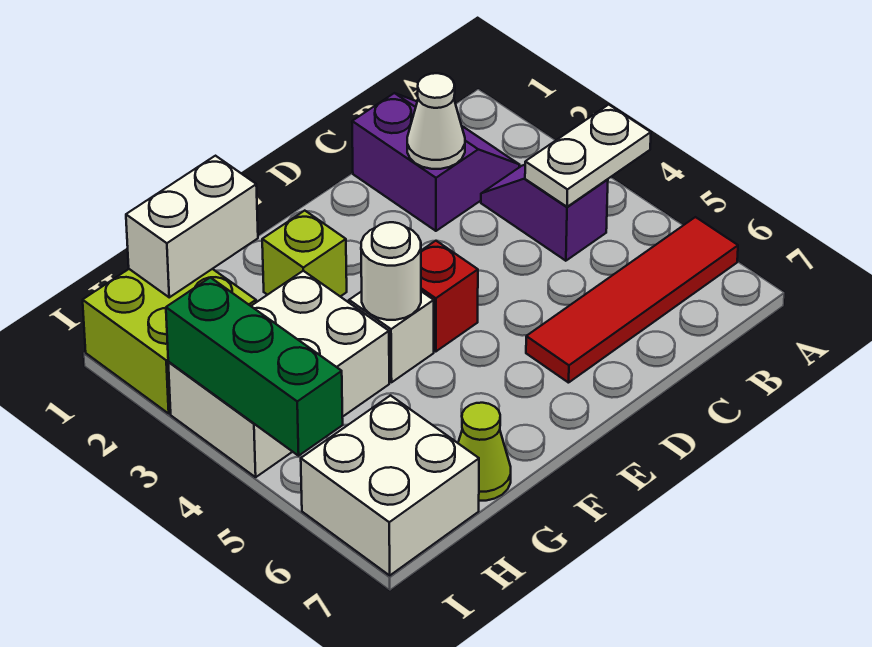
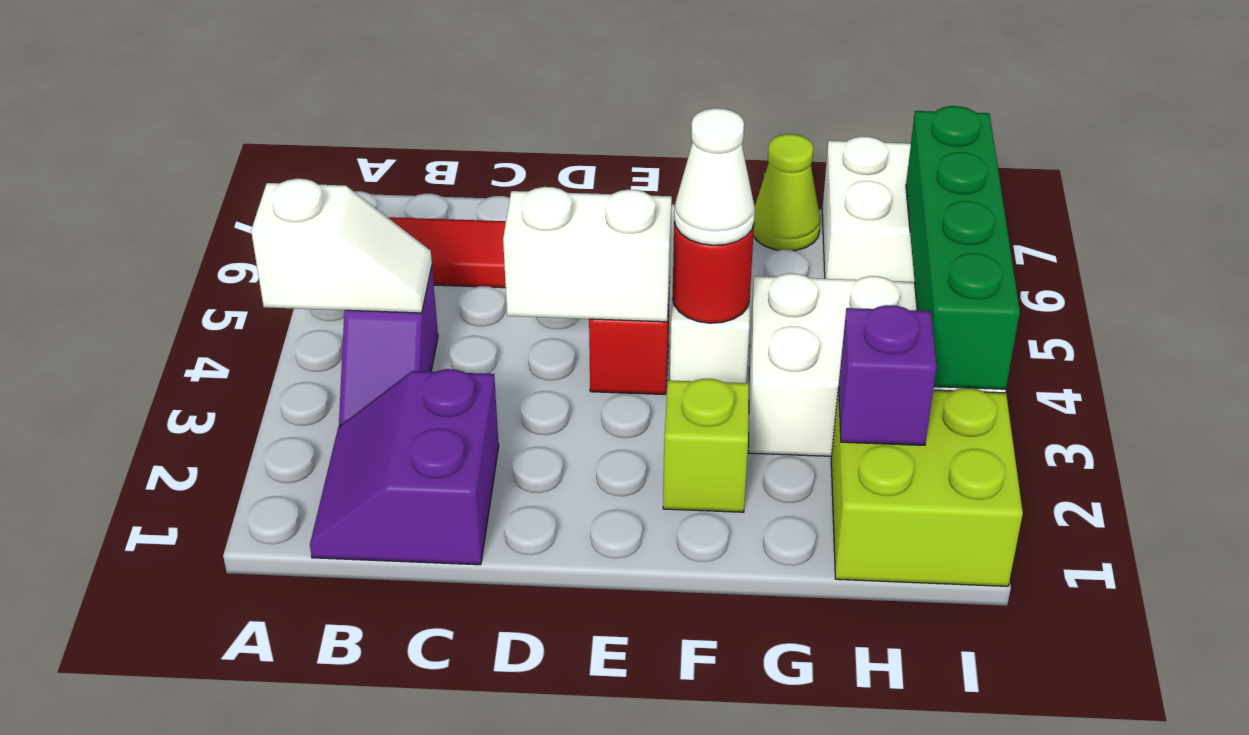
white plate A4:B4 level 2 -> white slope A4:B4 level 2 top A
white cone C2 level 2 -> white cone F4 level 3
white round brick F4 level 2 -> red round brick F4 level 2
white brick G1:H1 level 2 -> white brick D4:E4 level 2
none -> purple brick H2 level 2
green brick I3:I5 level 2 -> green brick I3:I6 level 2

